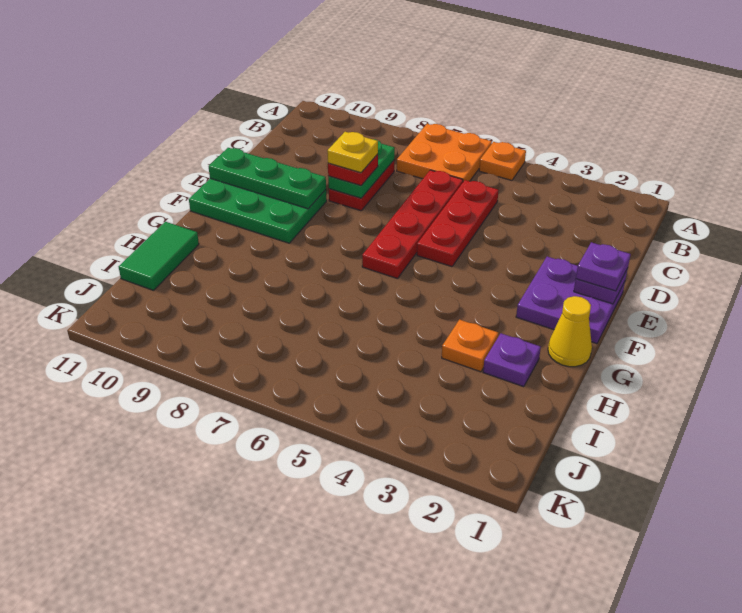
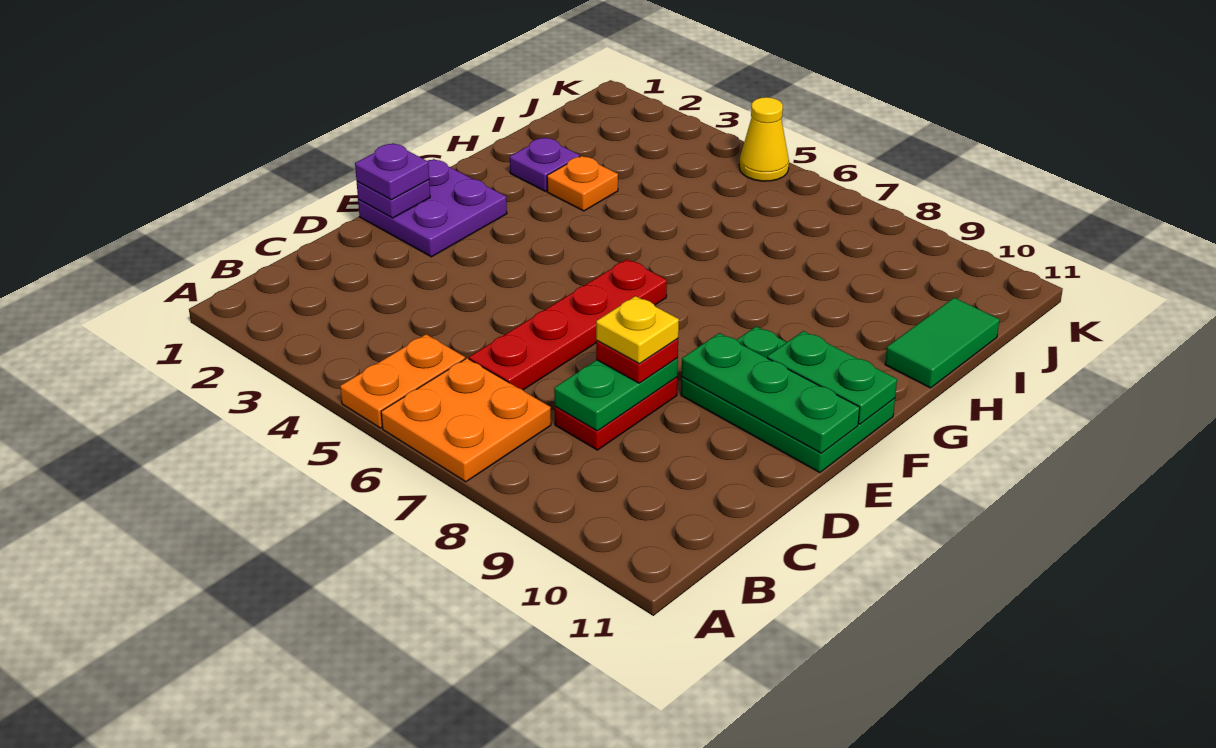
orange plate A5 level 1 -> orange plate A5:B5 level 1
red plate C5:E5 level 1 -> none
none -> green plate F10:F11 level 2
yellow cone G1 level 1 -> yellow cone K5 level 1

